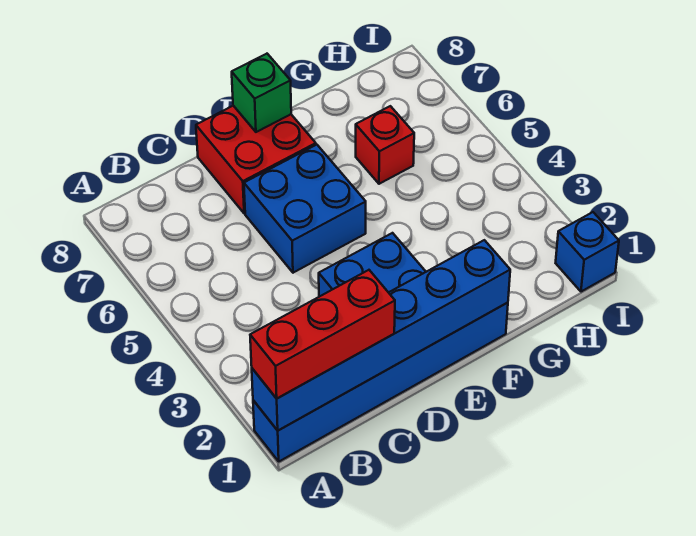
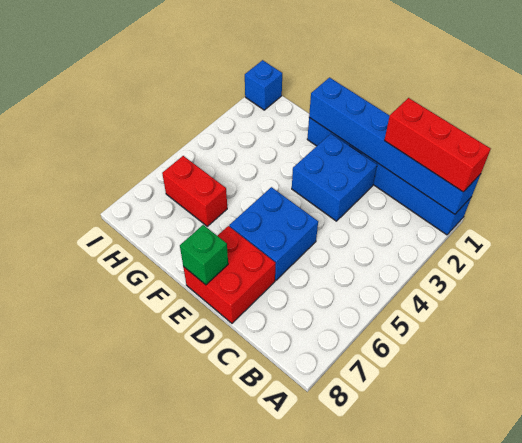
red brick G6 level 1 -> red brick G6:H6 level 1

